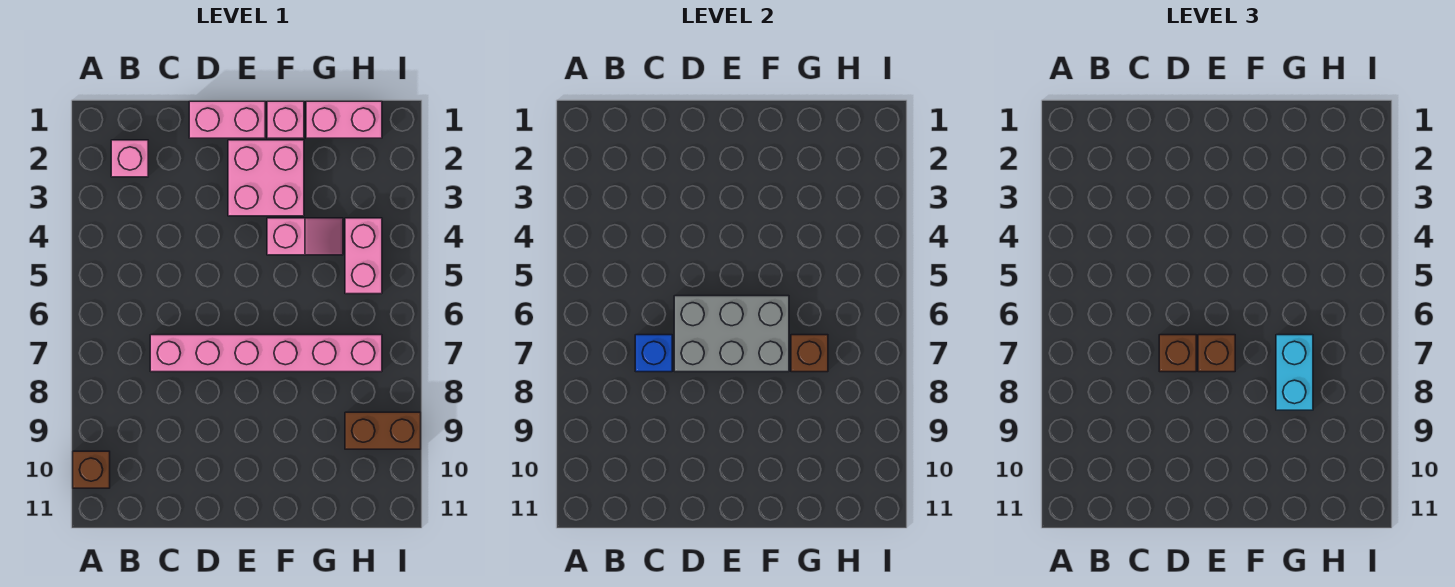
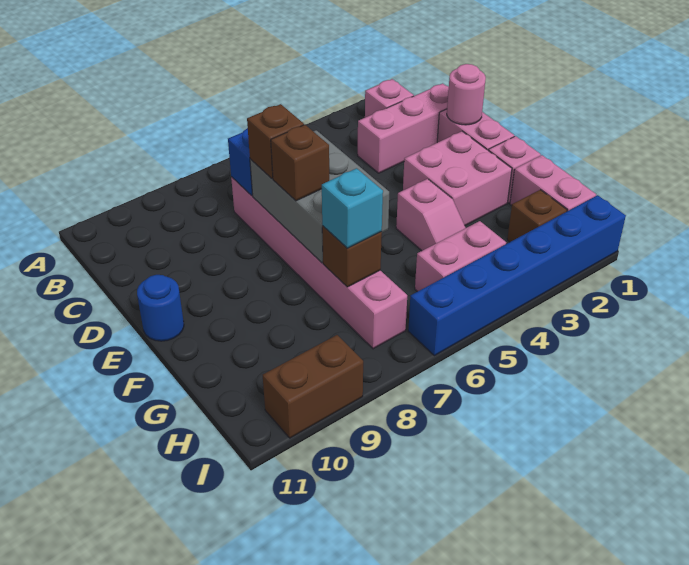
brown brick A10 level 1 -> brown brick H2 level 1
none -> pink brick C1:C3 level 1
none -> pink round brick D1 level 2
none -> blue round brick E11 level 1
cyan brick G7:G8 level 3 -> cyan brick G7 level 3
brown brick H9:I9 level 1 -> brown brick I9:I10 level 1
none -> blue brick I1:I6 level 1

